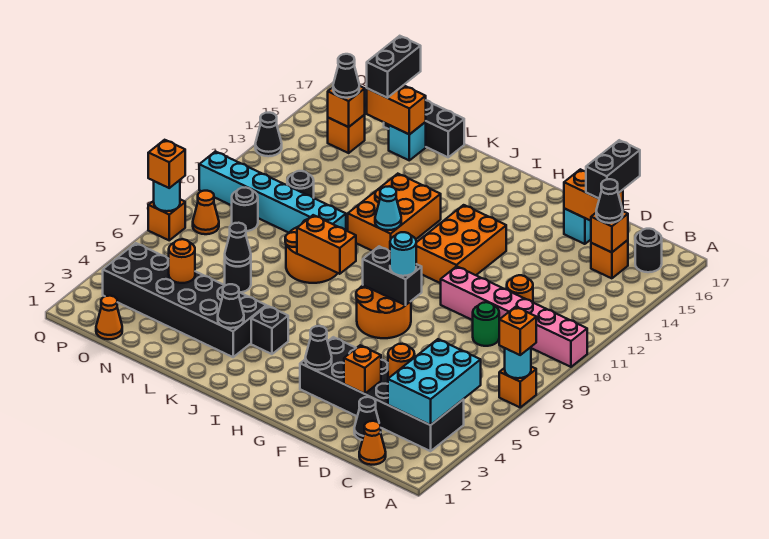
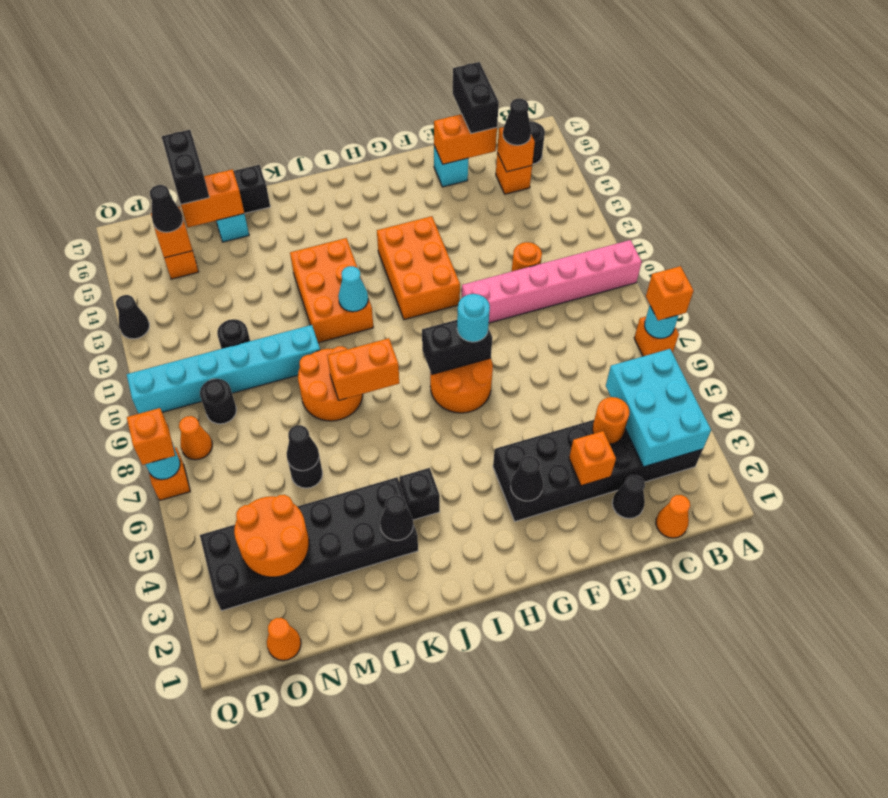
green round brick D9 level 1 -> none
orange round brick N4 level 2 -> orange round brick N3:O4 level 2

